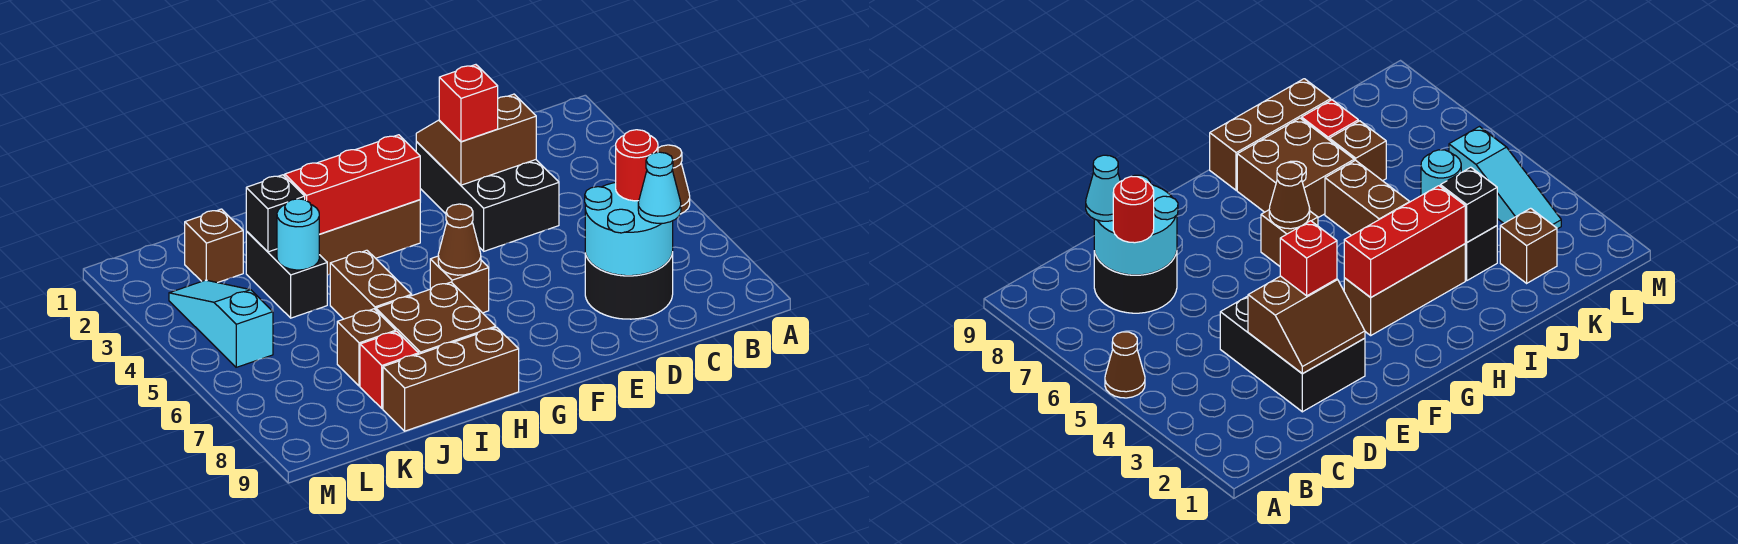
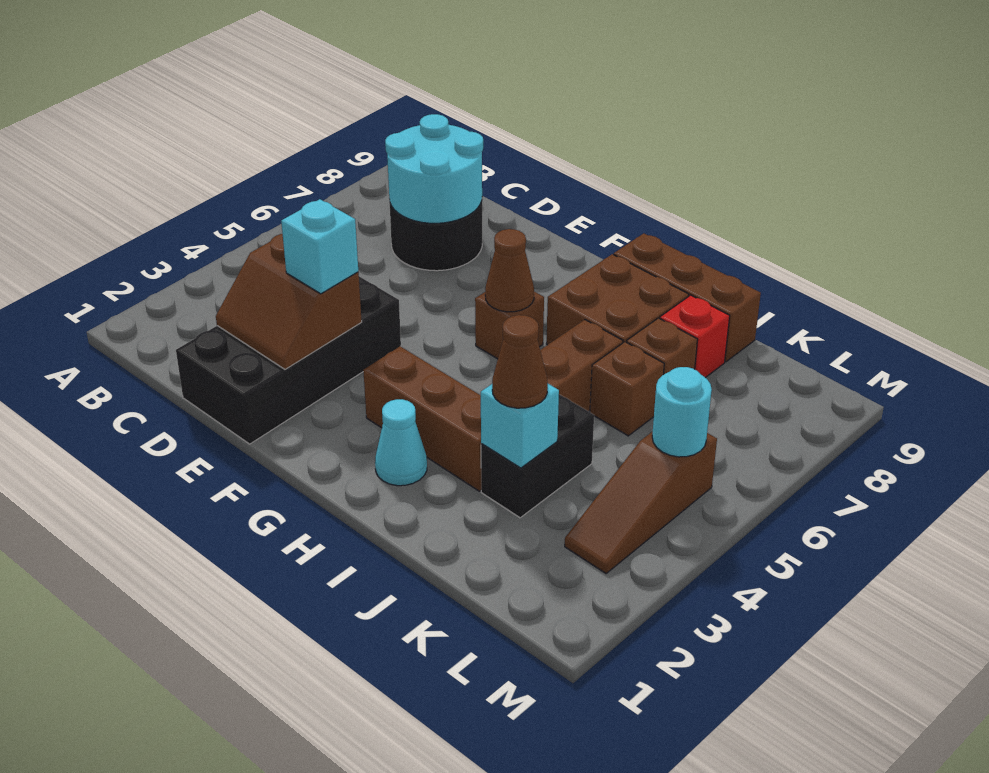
brown cone A5 level 1 -> brown cone J3 level 3
red round brick C7 level 3 -> none
cyan cone C8 level 3 -> cyan cone H2 level 1
black brick D2:E4 level 1 -> black brick D1:E4 level 1
red brick E3 level 3 -> cyan brick E3 level 3
red brick G3:I3 level 2 -> none
black brick J3 level 2 -> cyan brick J3 level 2
cyan round brick J4 level 2 -> cyan round brick L5 level 2
brown brick K2 level 1 -> brown brick J6 level 1
cyan slope L3:L5 level 1 top 5 -> brown slope L3:L5 level 1 top 5

